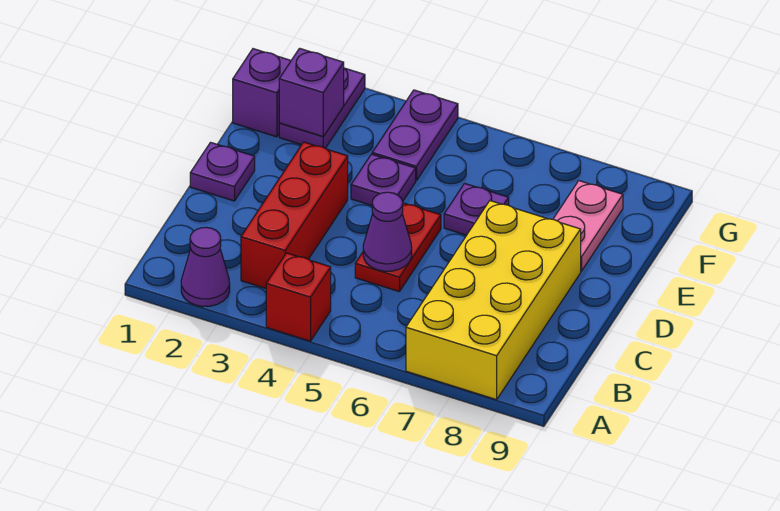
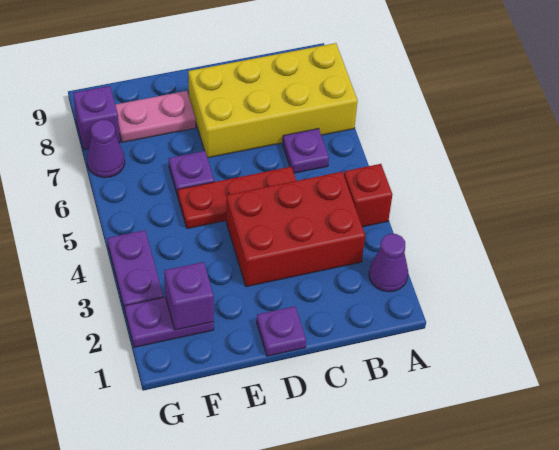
red brick B3:D3 level 1 -> red brick B3:D4 level 1
red plate C5:D5 level 1 -> red plate C5:E5 level 1
purple cone C5 level 2 -> purple cone G7 level 1
purple plate E4 level 1 -> purple plate B6 level 1
purple brick F1 level 1 -> purple brick G8 level 1
purple plate F4:G4 level 1 -> purple plate G3:G4 level 1

